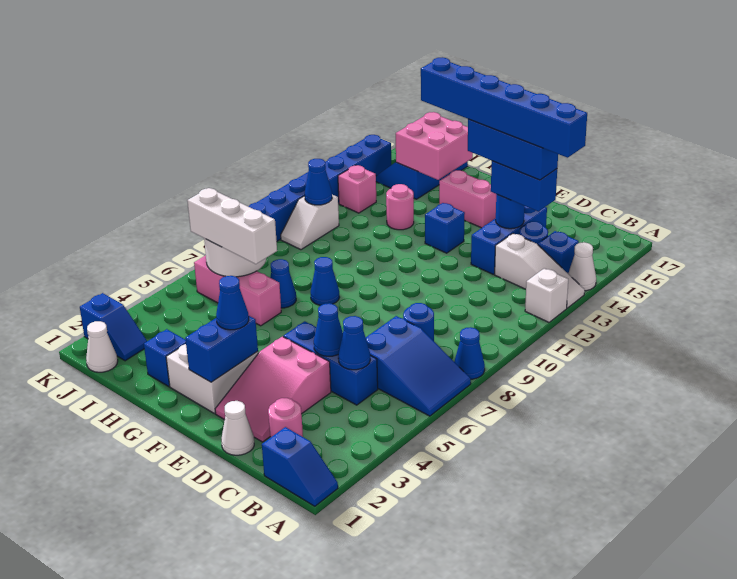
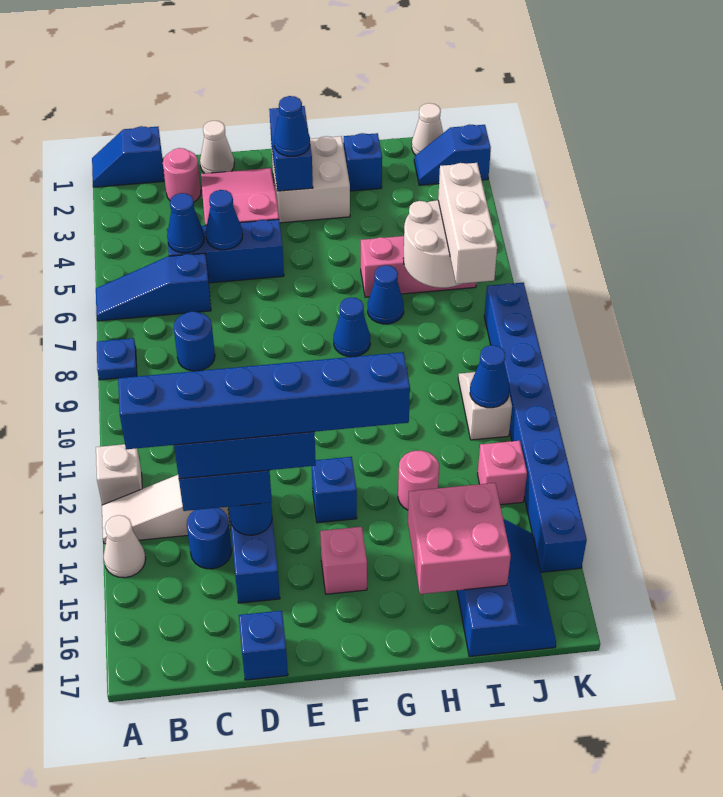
blue slope A6:C7 level 1 top C -> blue slope A6:C6 level 1 top C
blue cone A8 level 1 -> blue plate A8 level 1
blue brick B14 level 1 -> blue brick D17 level 1
pink brick F15:G15 level 1 -> pink brick F15 level 1
white brick H6:J6 level 3 -> white brick J6:J8 level 3

